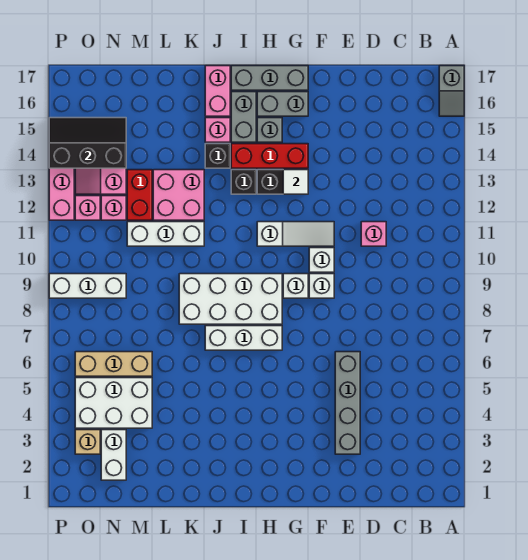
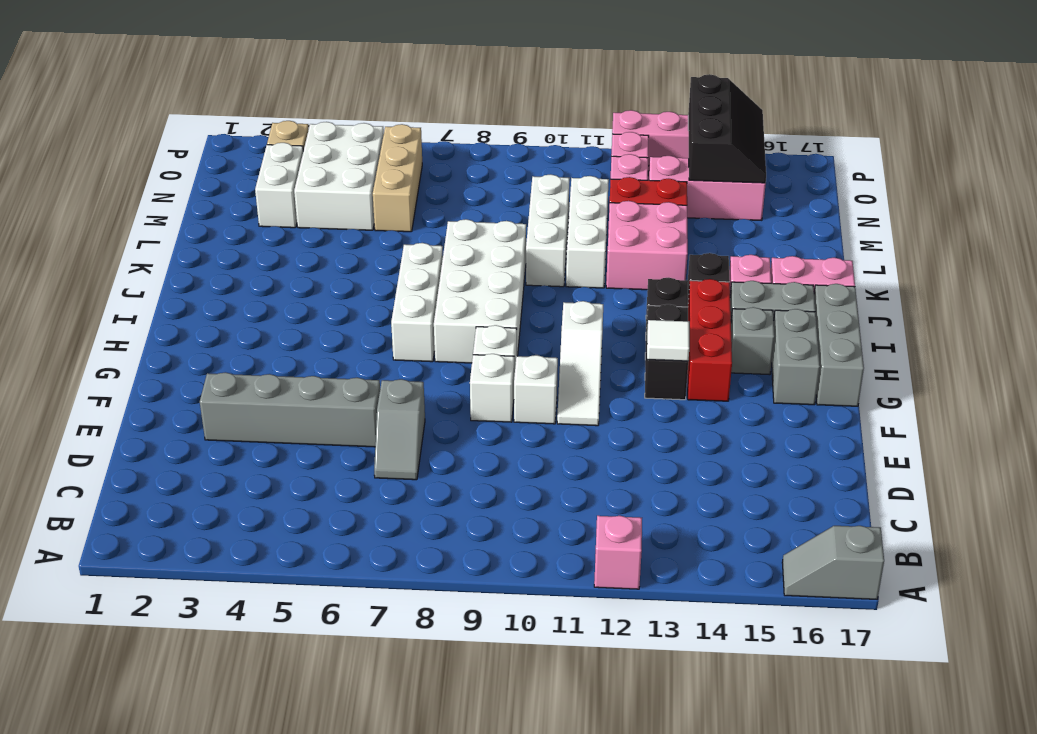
none -> grey slope D7:E7 level 1 top E
pink brick D11 level 1 -> pink brick A12 level 1
white brick N2:N3 level 1 -> white brick M3:N3 level 1
white brick N9:P9 level 1 -> white brick K10:M10 level 1

